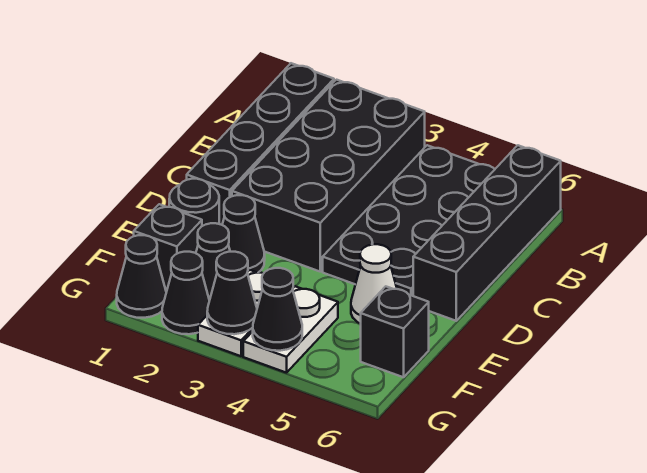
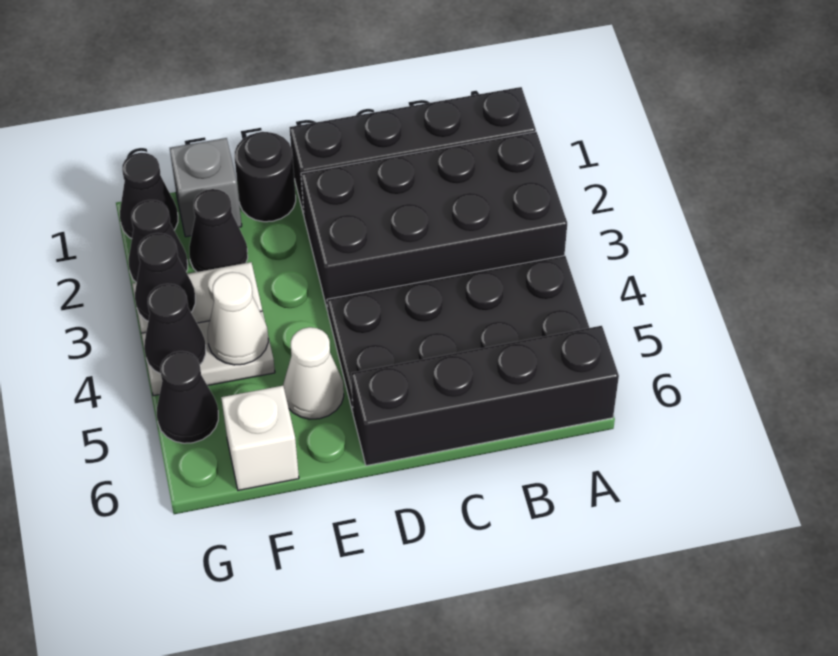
black cone E2 level 1 -> black cone G5 level 1
black brick F1 level 1 -> grey brick F1 level 1
none -> white cone F4 level 2
black brick F6 level 1 -> white brick F6 level 1

